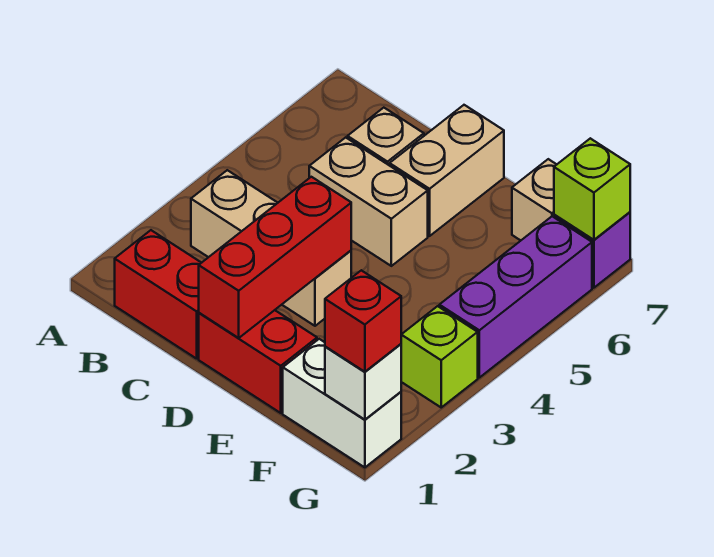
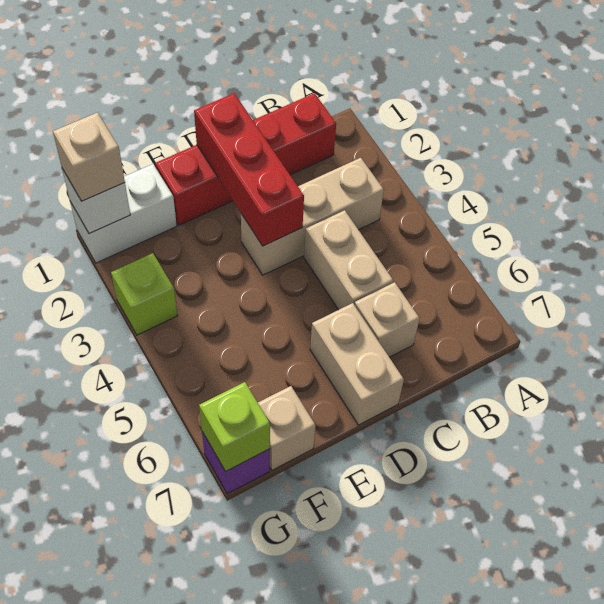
tan brick C5:D5 level 1 -> tan brick C4:C5 level 1
red brick G1 level 3 -> tan brick G1 level 3
purple brick G4:G6 level 1 -> none

